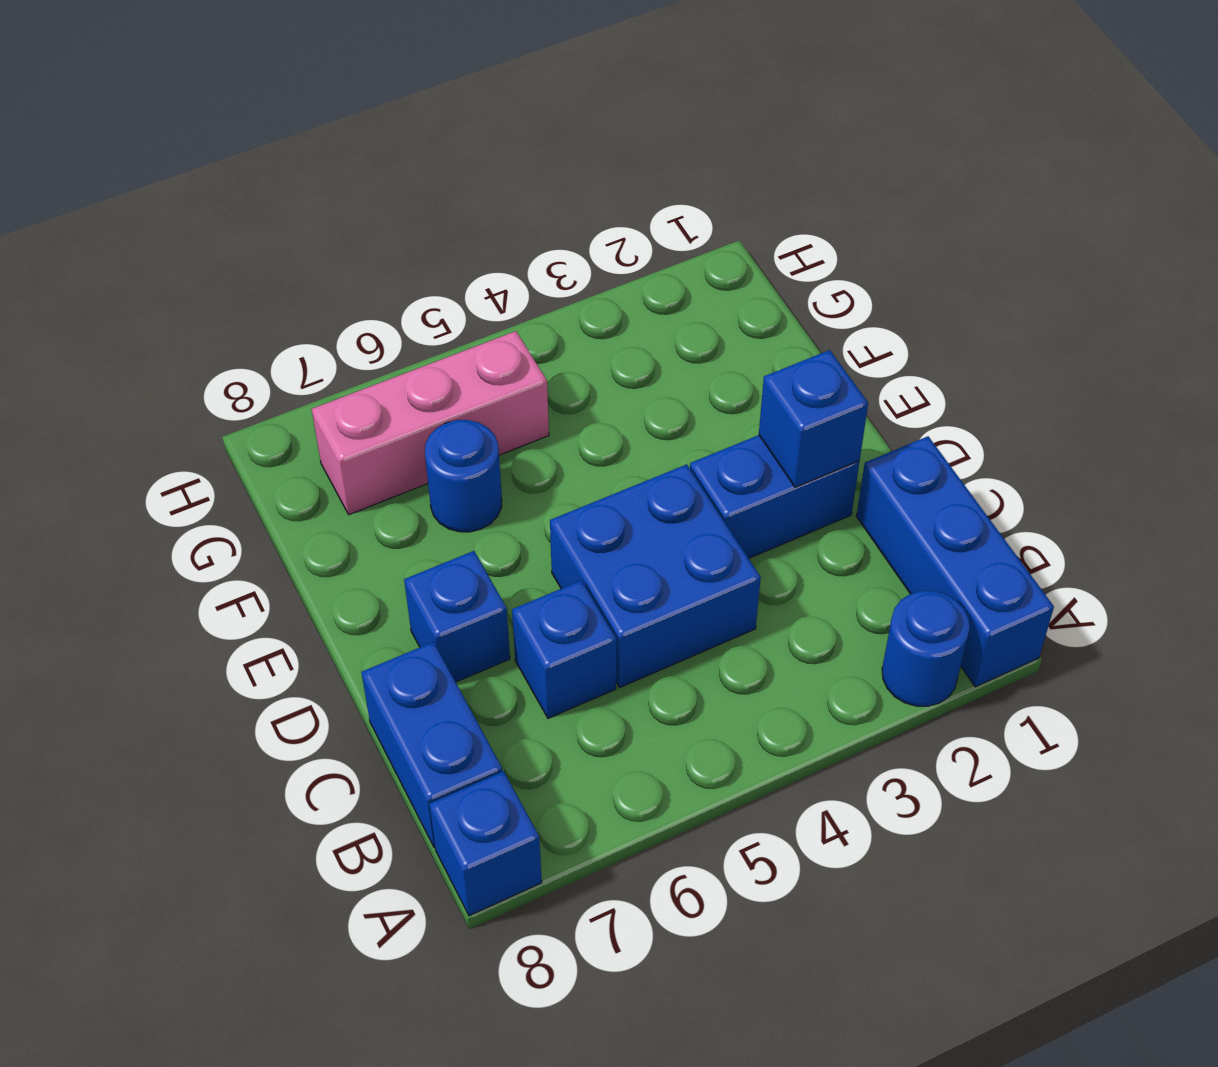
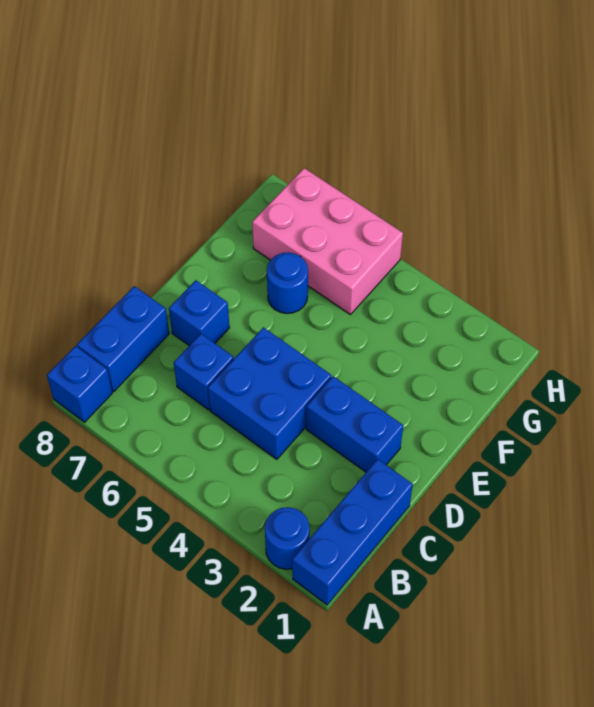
blue brick D2 level 2 -> none
pink brick G5:G7 level 1 -> pink brick G5:H7 level 1

